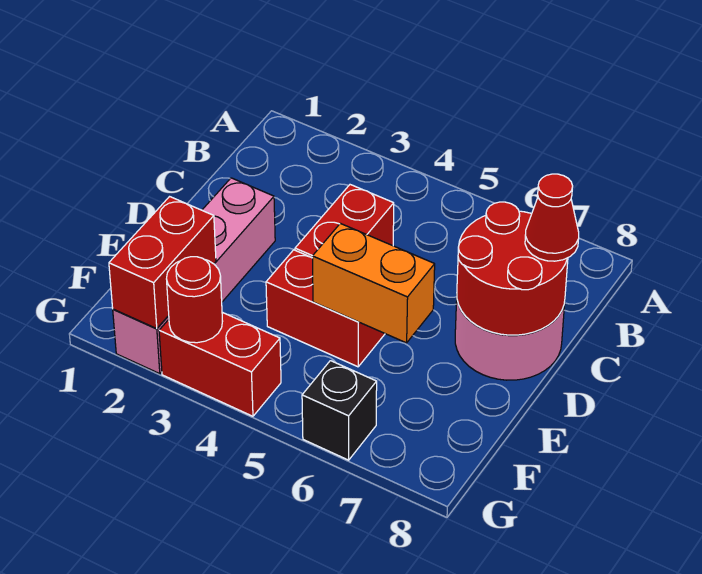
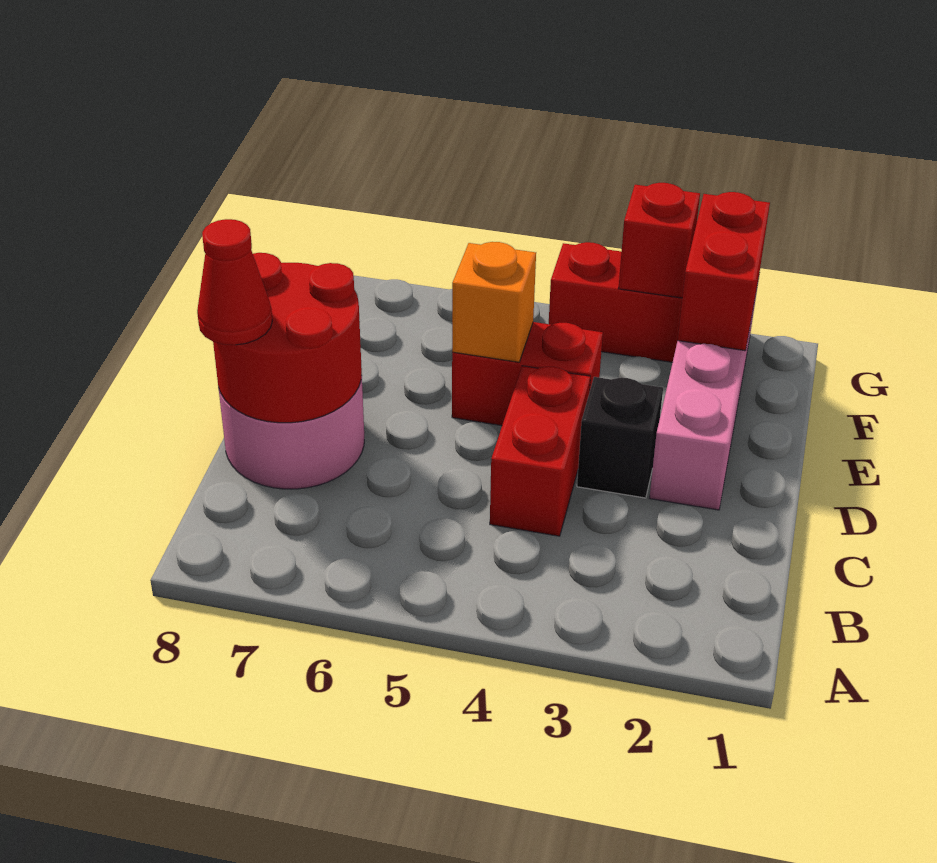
orange brick E5:E6 level 2 -> orange brick E5 level 2
red round brick G3 level 2 -> red brick G3 level 2
black brick G6 level 1 -> black brick D3 level 1

